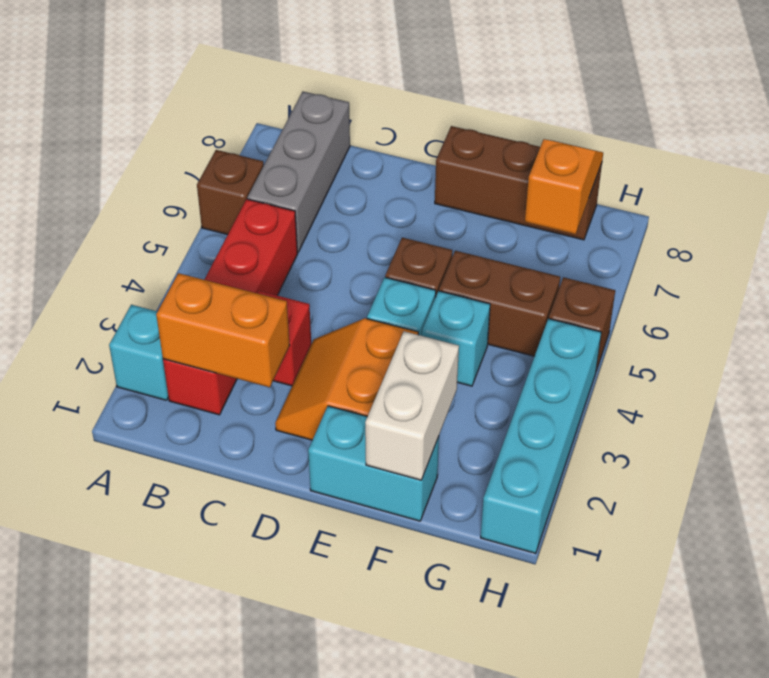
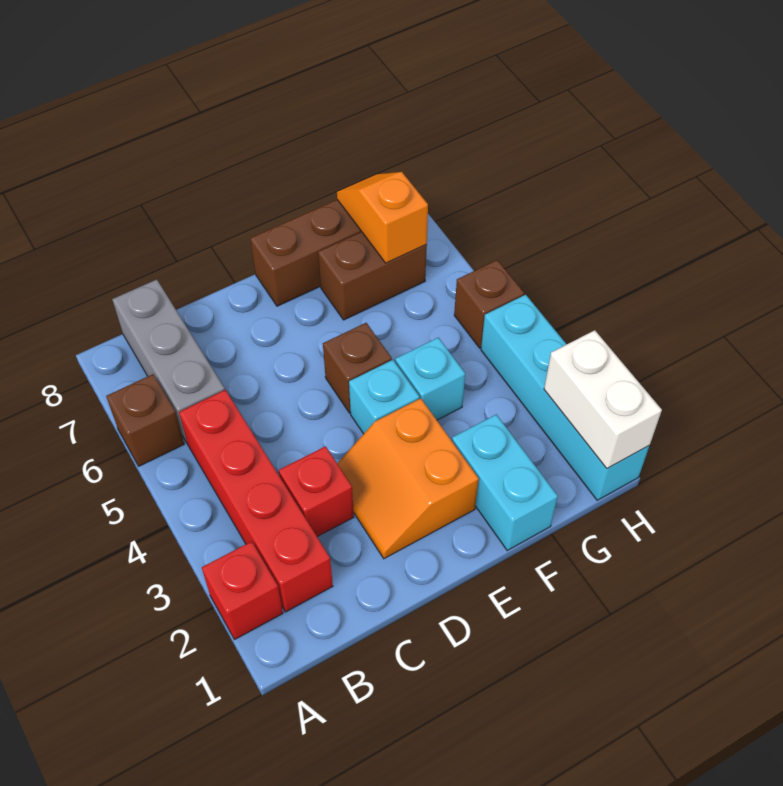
cyan brick A2 level 1 -> red brick A2 level 1
orange brick B2:C2 level 2 -> none
cyan brick E1:F1 level 1 -> cyan brick F1:F2 level 1
white brick F1:F2 level 2 -> white brick H1:H2 level 2
brown brick F5:G5 level 1 -> brown brick F7:G7 level 1

